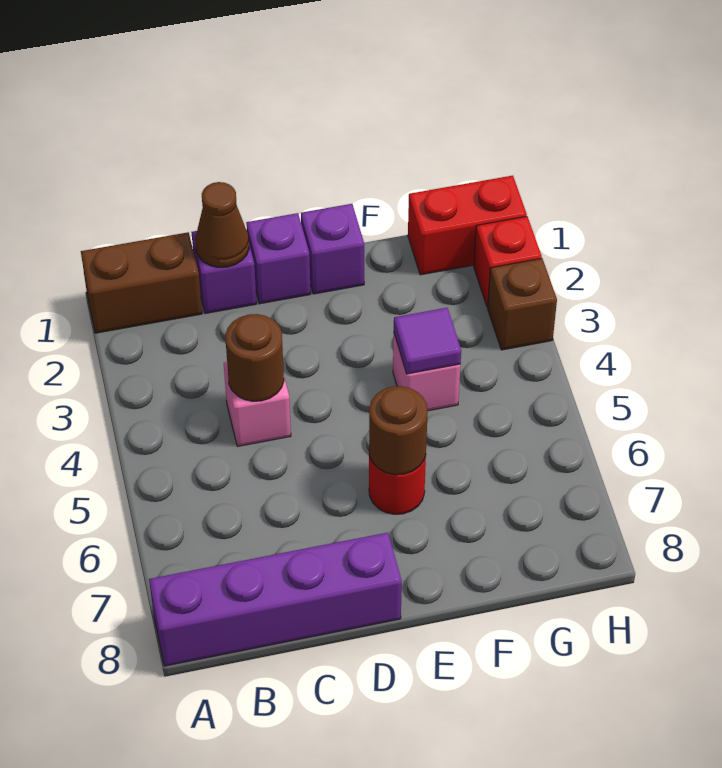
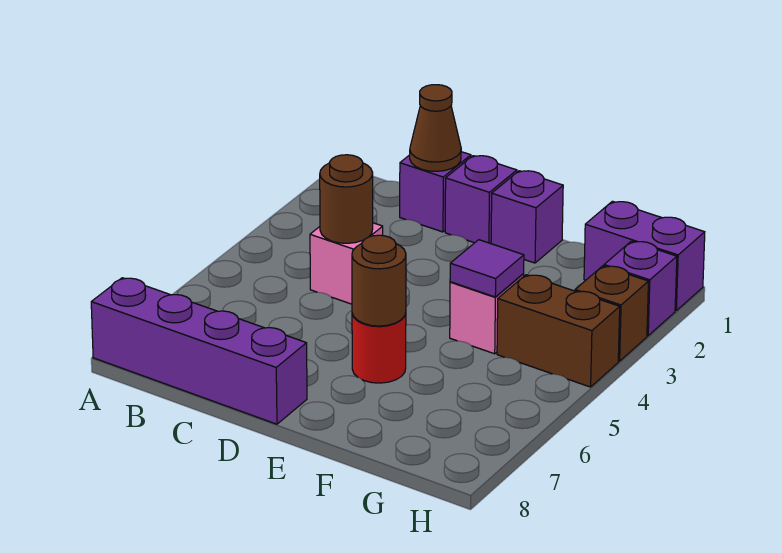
brown brick A1:B1 level 1 -> brown brick G4:H4 level 1
red brick G1:H1 level 1 -> purple brick G1:H1 level 1
red brick H2 level 1 -> purple brick H2 level 1

